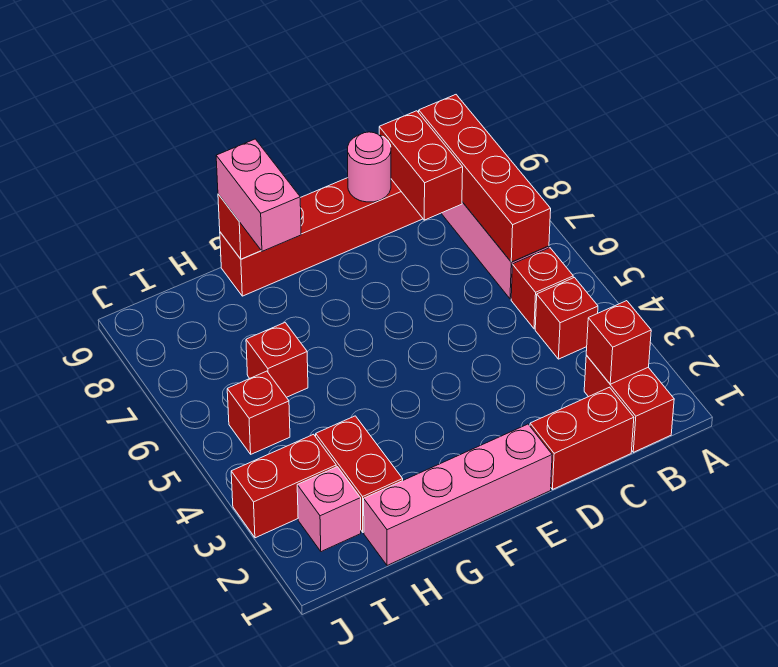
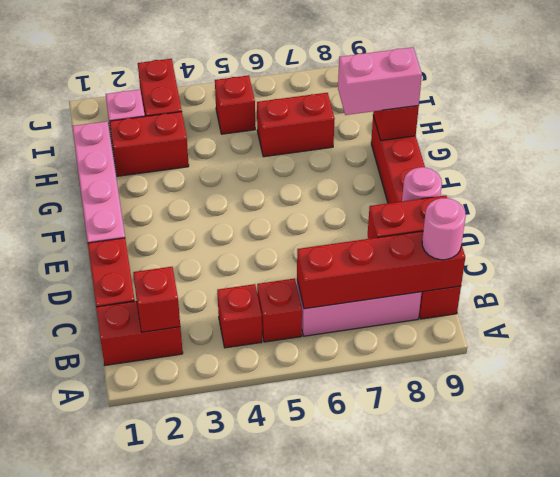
none -> pink round brick B9 level 3
red brick H6 level 1 -> red brick H6:H7 level 1

